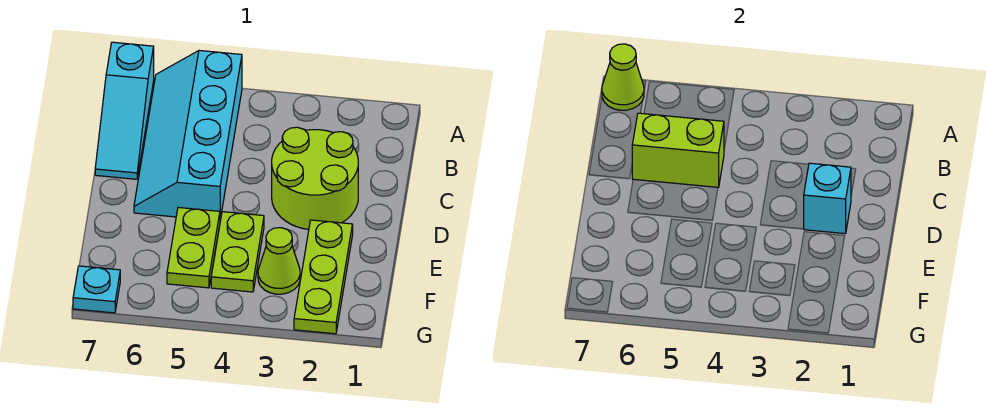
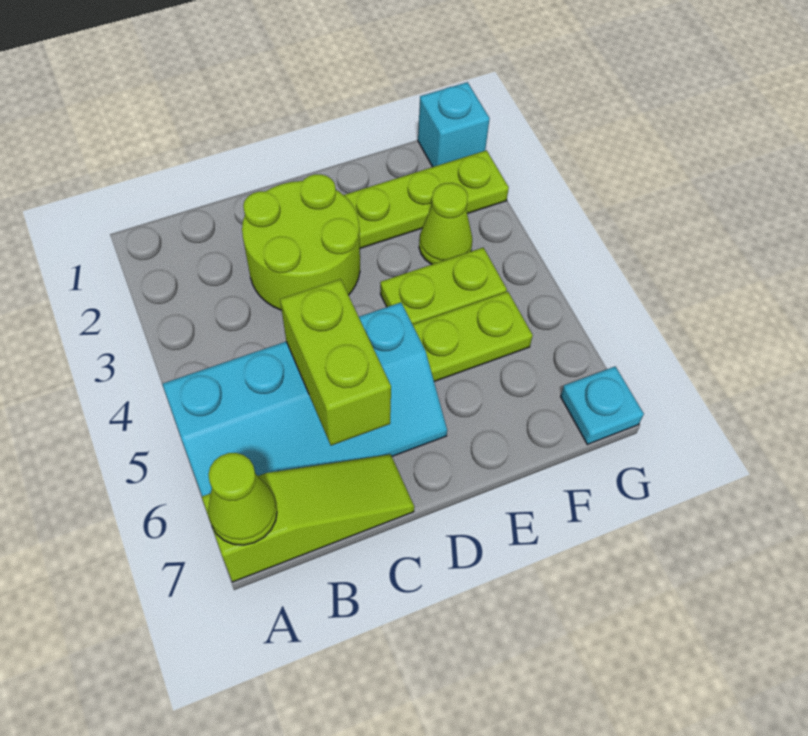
cyan slope A7:C7 level 1 top A -> lime slope A7:C7 level 1 top A
cyan brick D2 level 2 -> cyan brick G1 level 1

